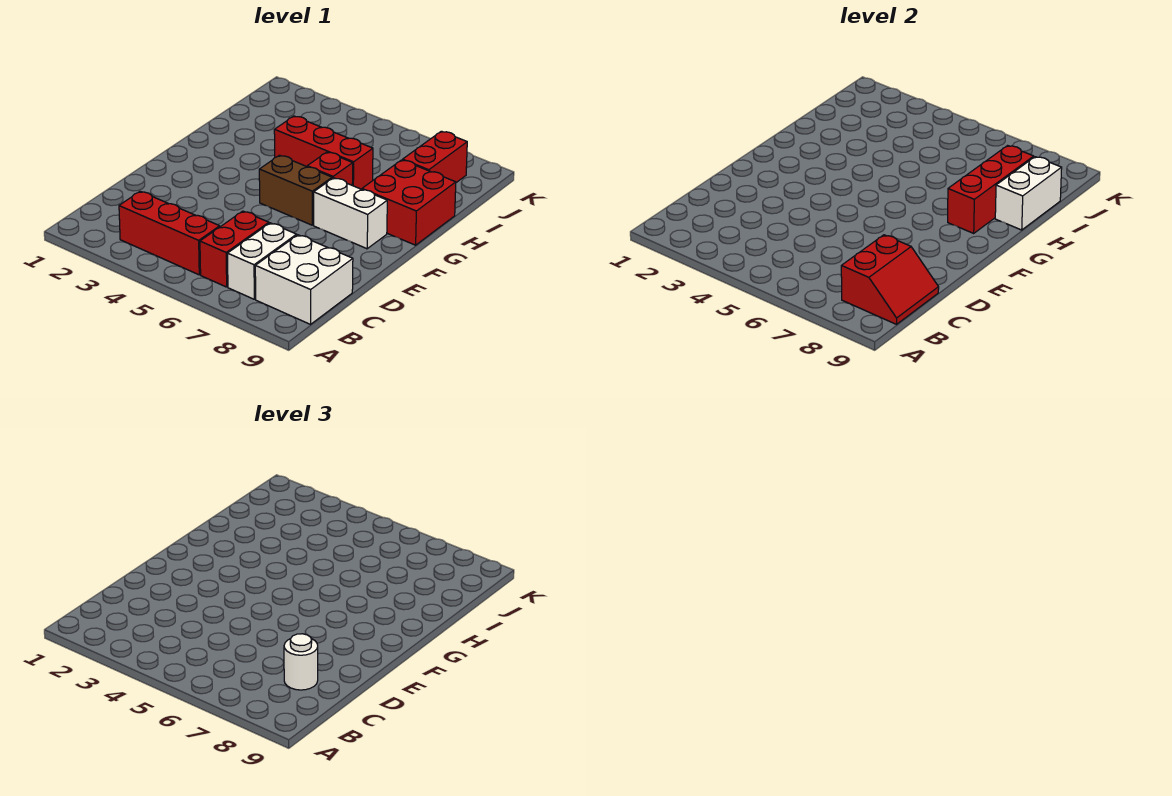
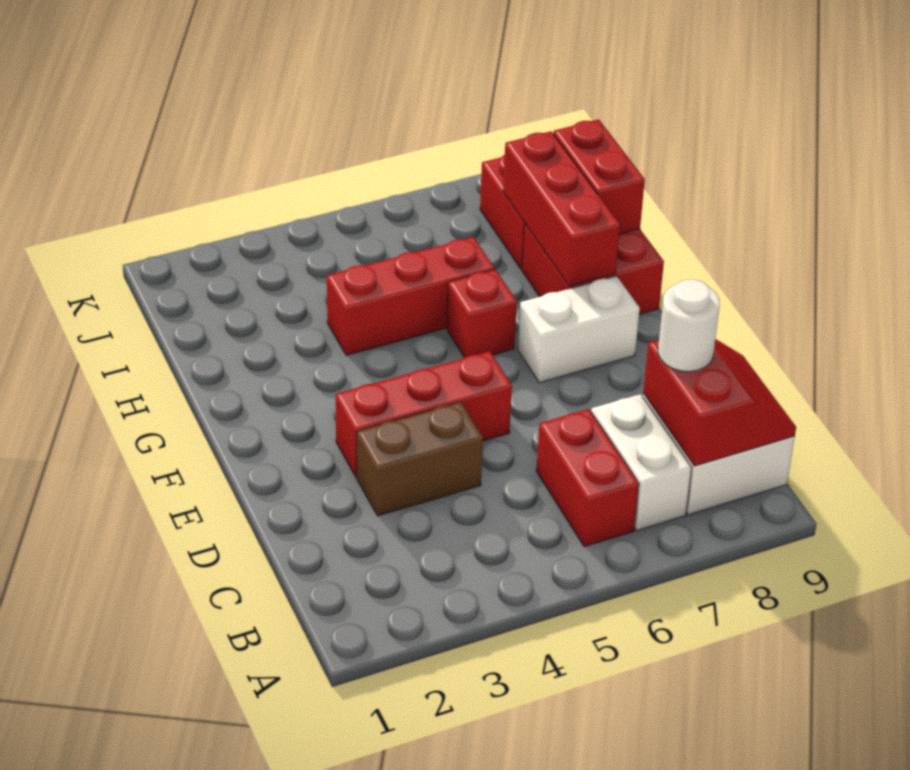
red brick B3:B5 level 1 -> red brick E3:E5 level 1
brown brick F5:F6 level 1 -> brown brick D3:D4 level 1
white brick H9:I9 level 2 -> red brick H9:I9 level 2

